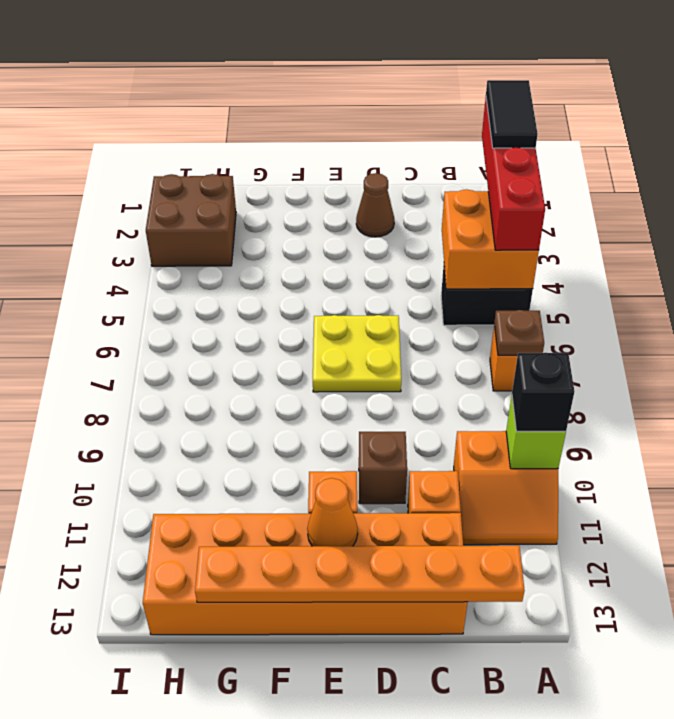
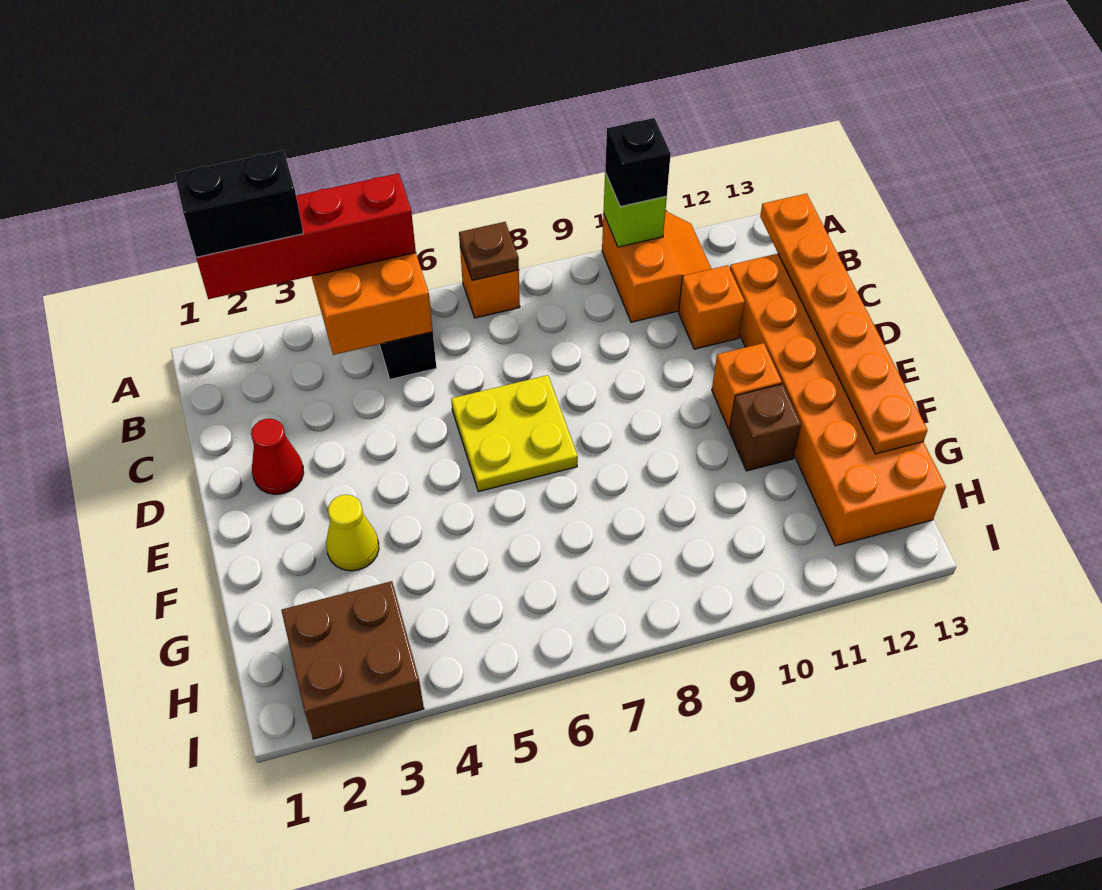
black tile A2:A3 level 4 -> black brick A2:A3 level 4
brown cone D2 level 1 -> red cone D2 level 1
brown brick D10 level 1 -> brown brick F11 level 1
orange cone E12 level 2 -> none
none -> yellow cone F3 level 1

